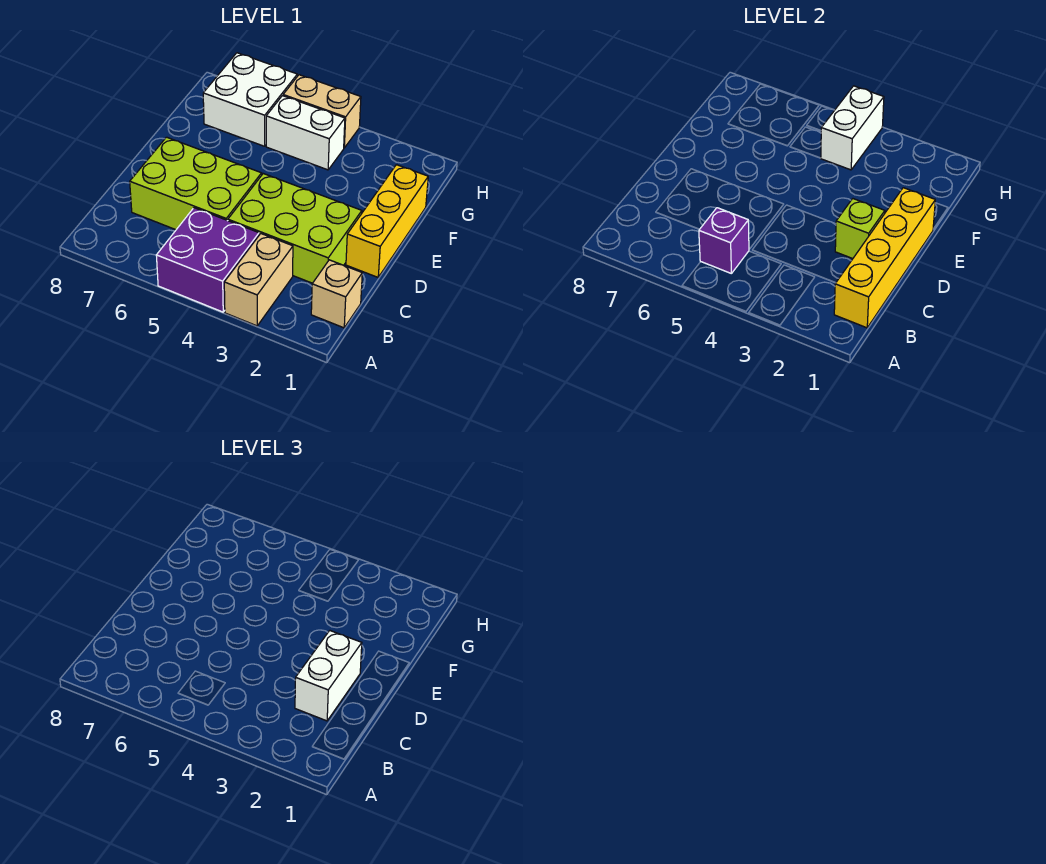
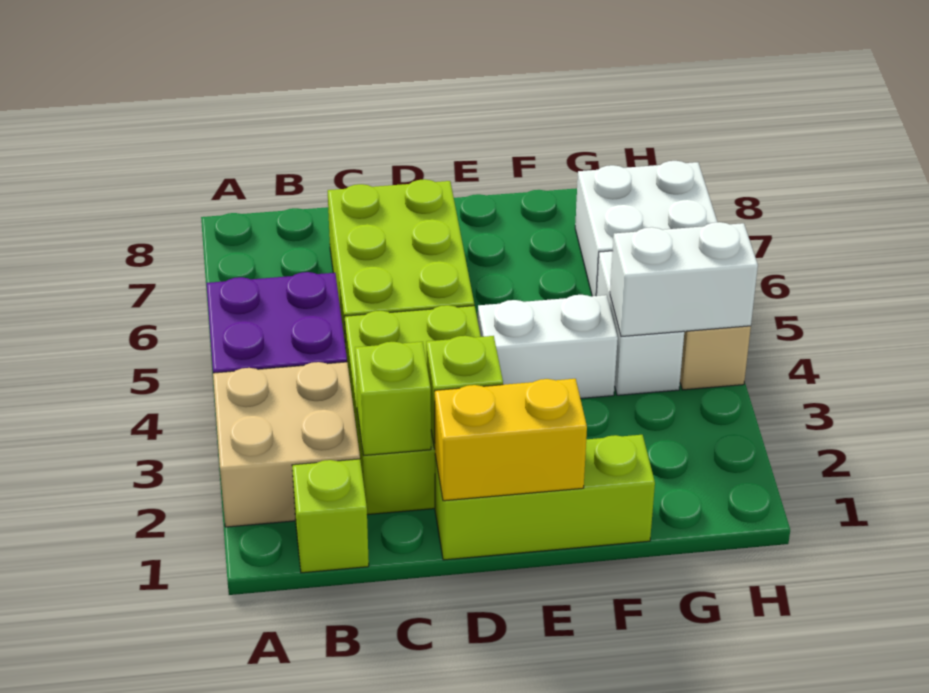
tan brick A3:B3 level 1 -> tan brick A2:B3 level 1
tan brick B1 level 1 -> lime brick B1 level 1
yellow brick B1:E1 level 2 -> yellow brick D1:E1 level 2
purple brick B5 level 2 -> none
none -> lime brick C2 level 2
white brick C2:D2 level 3 -> white brick E4:F4 level 1
yellow brick D1:F1 level 1 -> lime brick D1:F1 level 1

